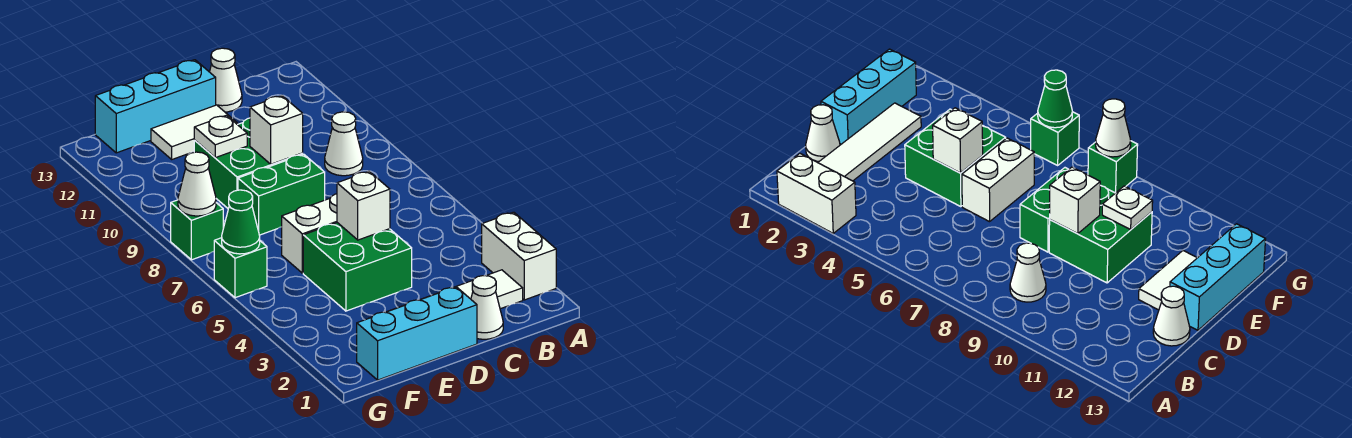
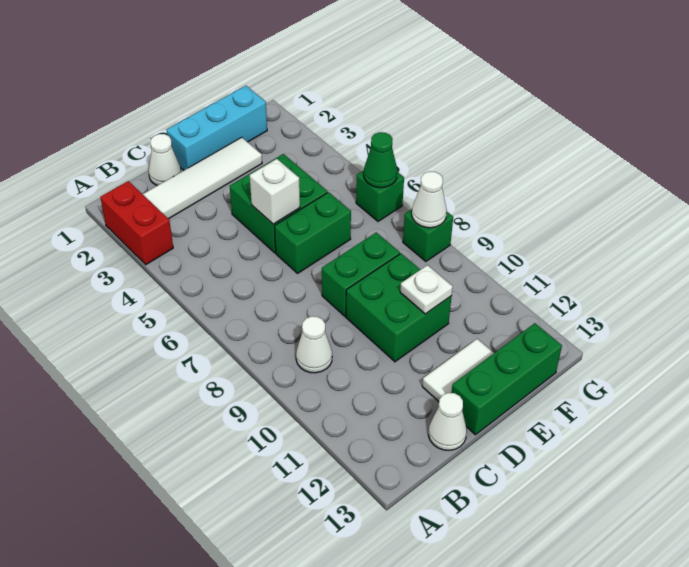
white brick A2:A3 level 1 -> red brick A2:A3 level 1
white brick D6:E6 level 1 -> green brick D6:E6 level 1
white brick D9 level 2 -> none
cyan brick D13:F13 level 1 -> green brick D13:F13 level 1

